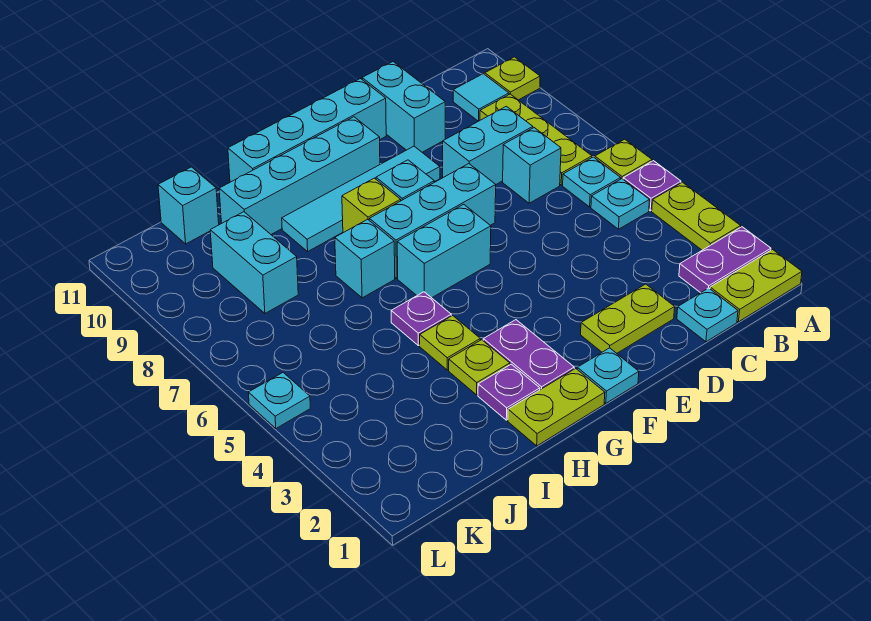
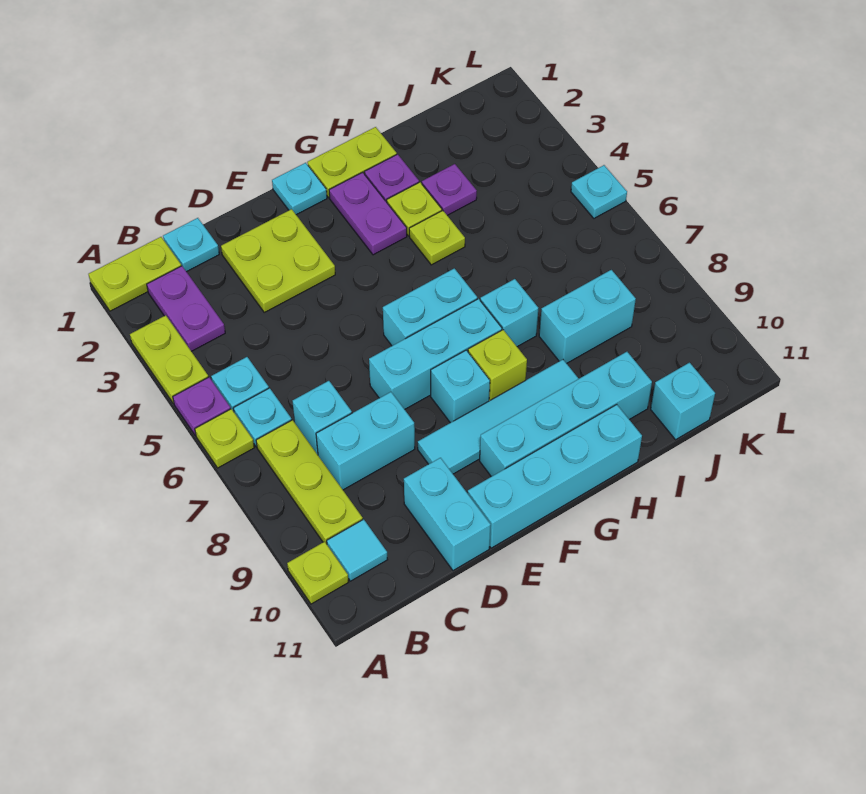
purple plate A2:B2 level 1 -> purple plate B2:B3 level 1
lime plate D2:E2 level 1 -> lime plate D2:E3 level 1
purple plate H5 level 1 -> purple plate I3 level 1
cyan brick J8:J9 level 1 -> cyan brick I8:J8 level 1

